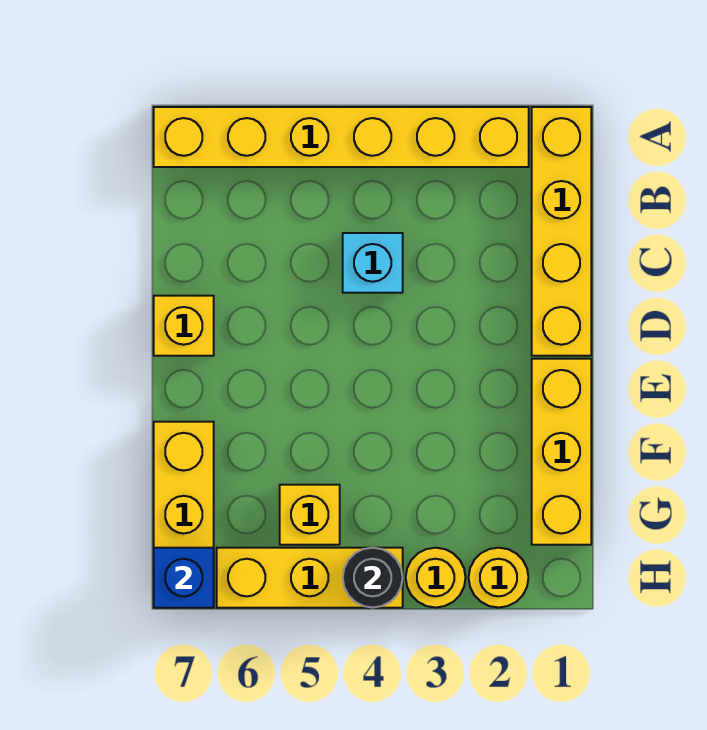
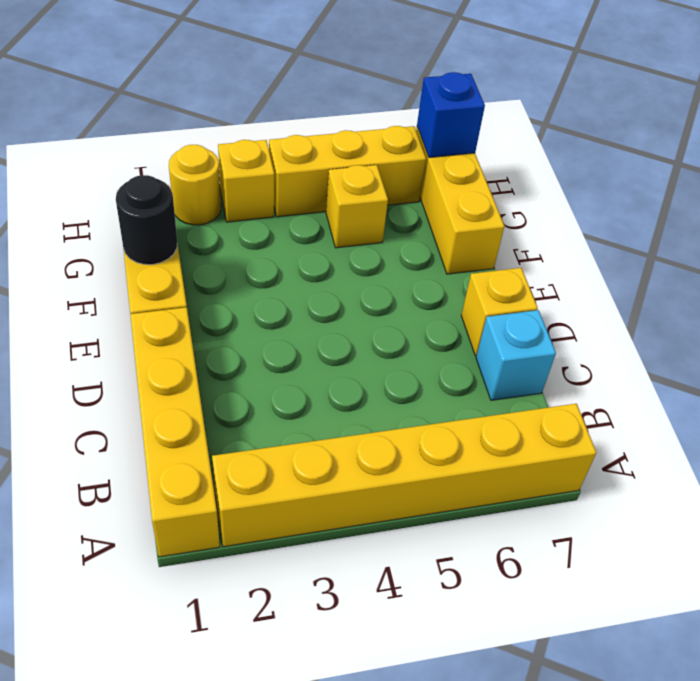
cyan brick C4 level 1 -> cyan brick C7 level 1
yellow round brick H3 level 1 -> yellow brick H3 level 1
black round brick H4 level 2 -> black round brick F1 level 2

